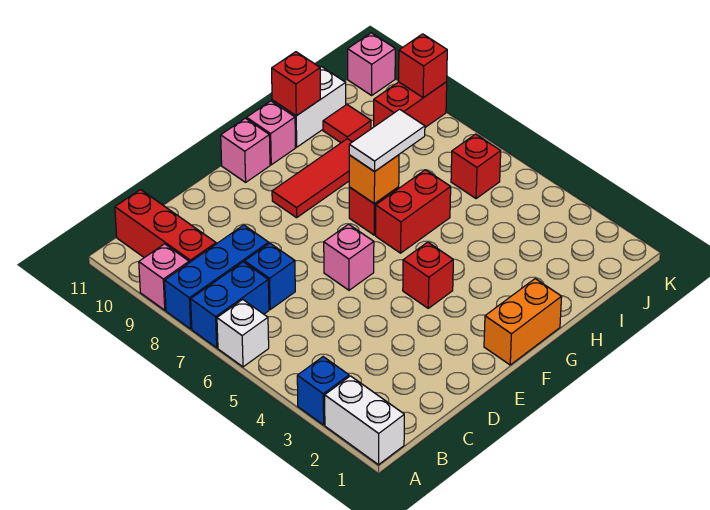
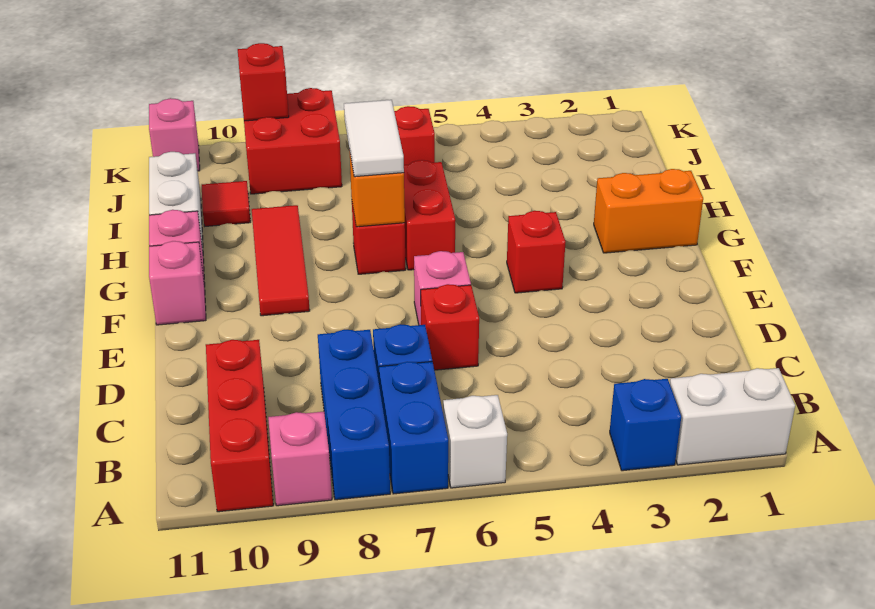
red brick B9:B11 level 1 -> red brick A10:C10 level 1
orange brick F1:G1 level 1 -> orange brick G1:G2 level 1
red brick H11 level 2 -> red brick D6 level 1
red brick J9:K9 level 1 -> red brick J8:K9 level 1

